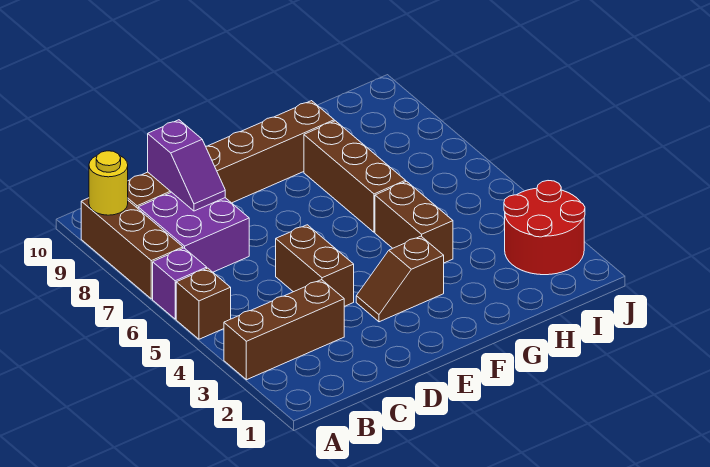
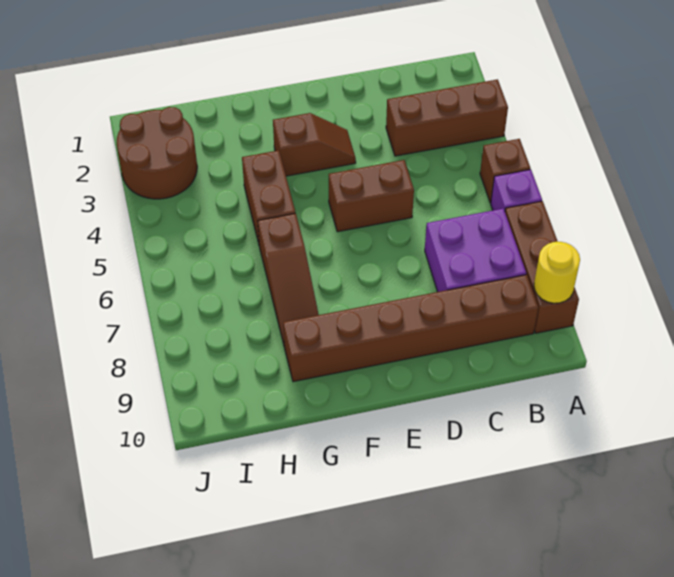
purple slope C8:C9 level 2 top 9 -> none
brown brick D4:D5 level 1 -> brown brick D5:E5 level 1
brown brick G6:G8 level 1 -> brown slope G6:G8 level 1 top 6
red round brick I2:J3 level 1 -> brown round brick I2:J3 level 1

